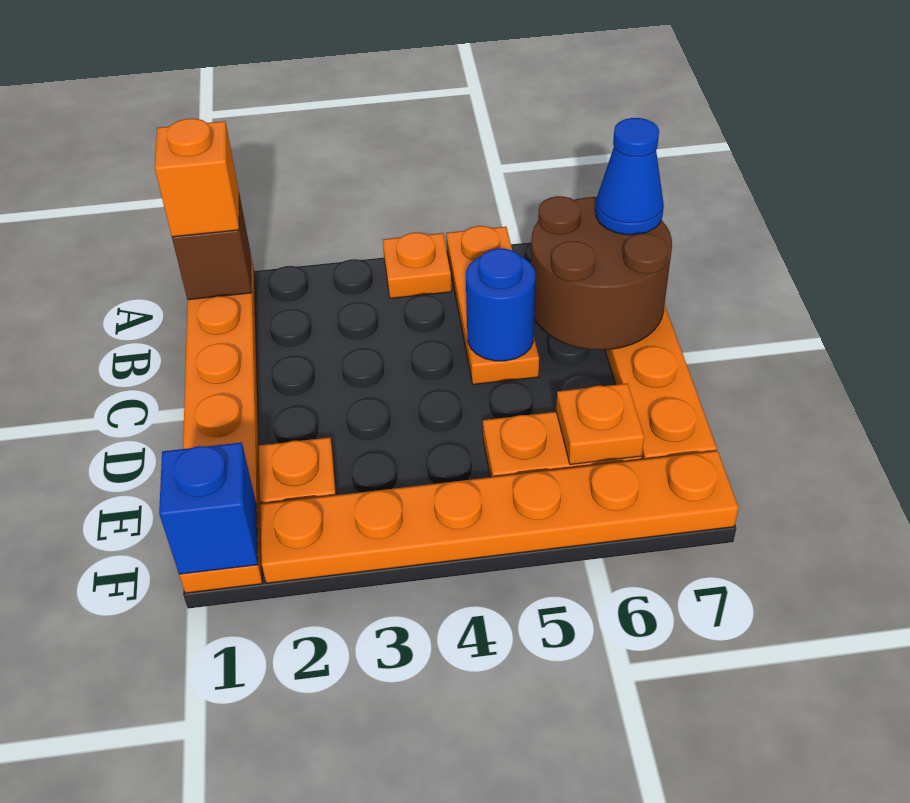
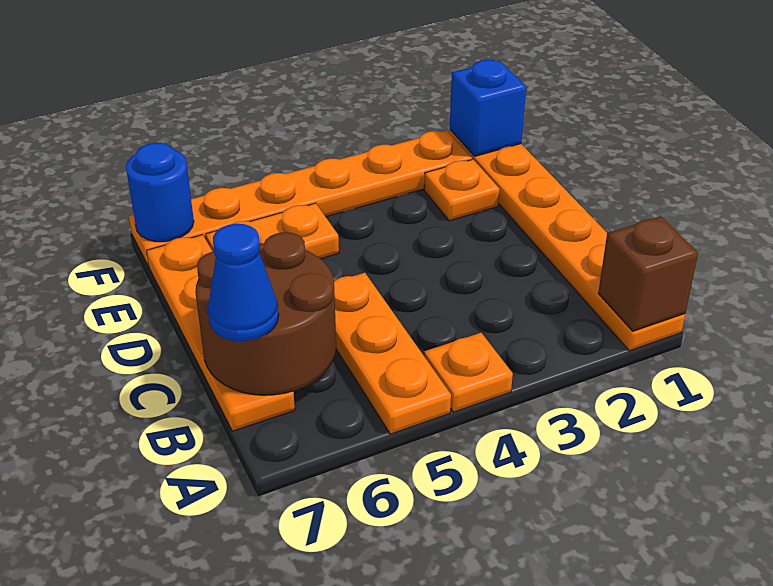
orange brick A1 level 3 -> none
blue round brick C5 level 2 -> blue round brick F7 level 2
orange plate E6 level 2 -> none

